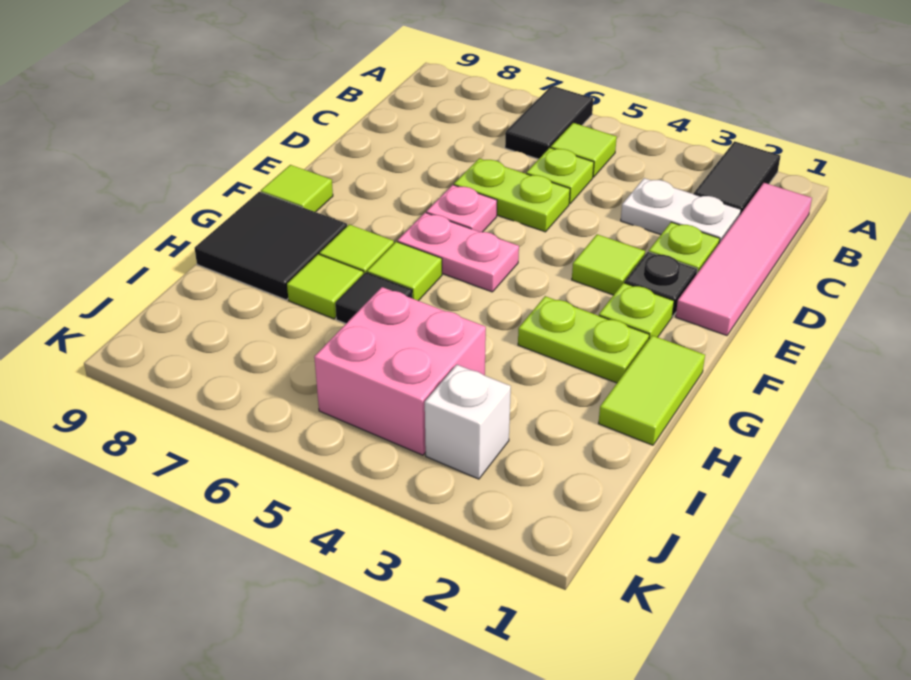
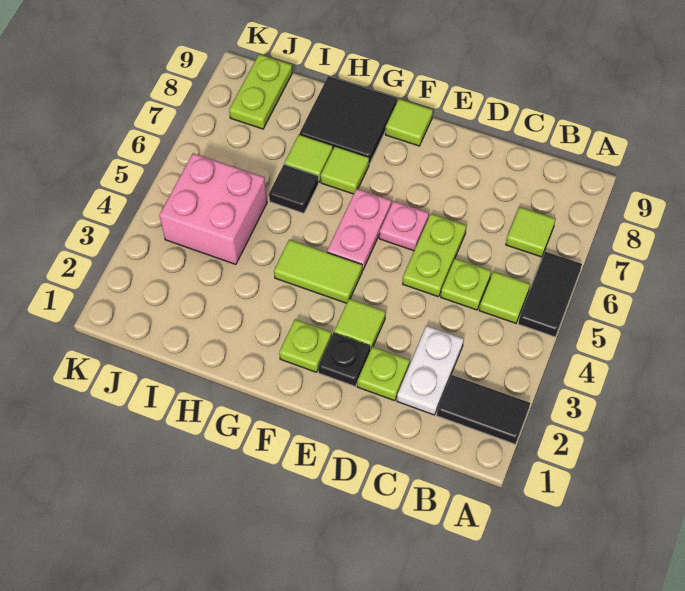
black tile A6:B6 level 1 -> black tile A5:A6 level 1
pink tile B1:E1 level 1 -> none
lime tile G1:H1 level 1 -> lime tile F4:G4 level 1
lime plate G2:G3 level 1 -> lime plate J8:J9 level 1
lime tile G6 level 1 -> lime tile B7 level 1
white brick J3 level 1 -> none

